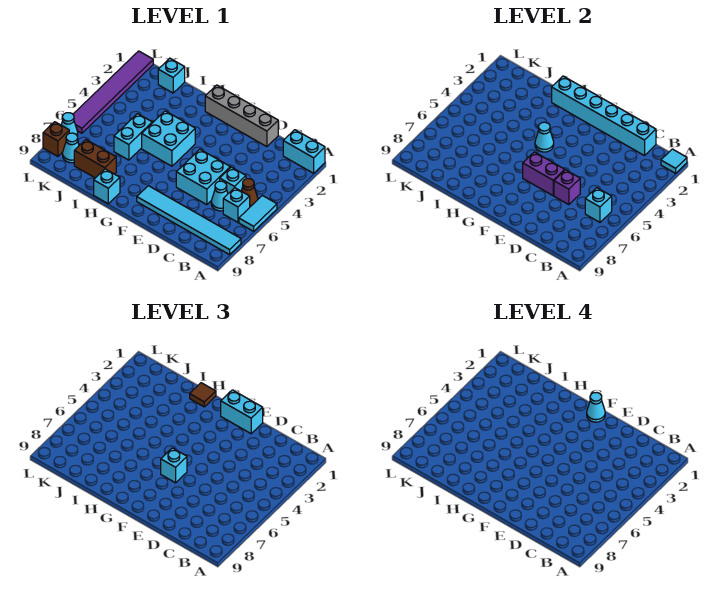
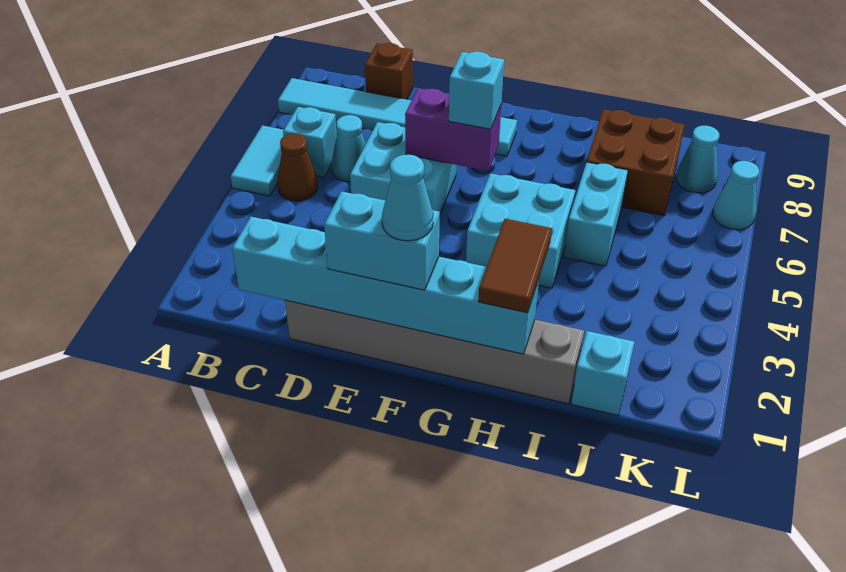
cyan brick A1:B1 level 1 -> none
cyan tile A1 level 2 -> none
cyan brick B6 level 2 -> none
cyan brick C5 level 1 -> none
grey brick D1:G1 level 1 -> grey brick D1:I1 level 1
purple brick D6 level 2 -> none
cyan cone G4 level 2 -> none
brown tile H1 level 3 -> brown tile H1:H2 level 3
cyan brick H9 level 1 -> none
brown brick I8:J8 level 1 -> brown brick I7:J8 level 1
purple tile L1:L6 level 1 -> none
brown brick L8 level 1 -> brown brick C9 level 1

